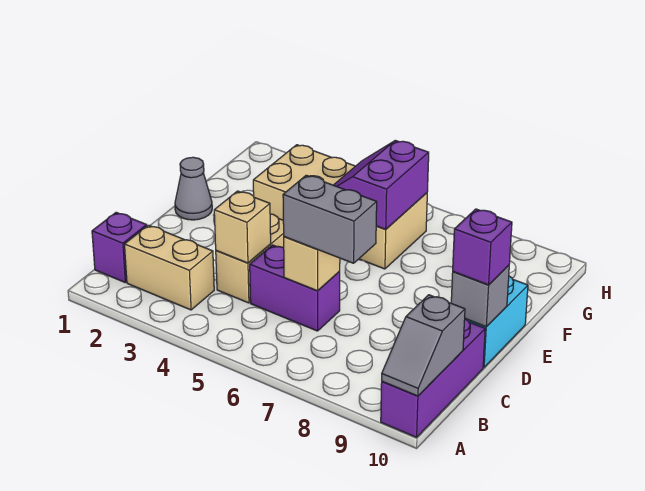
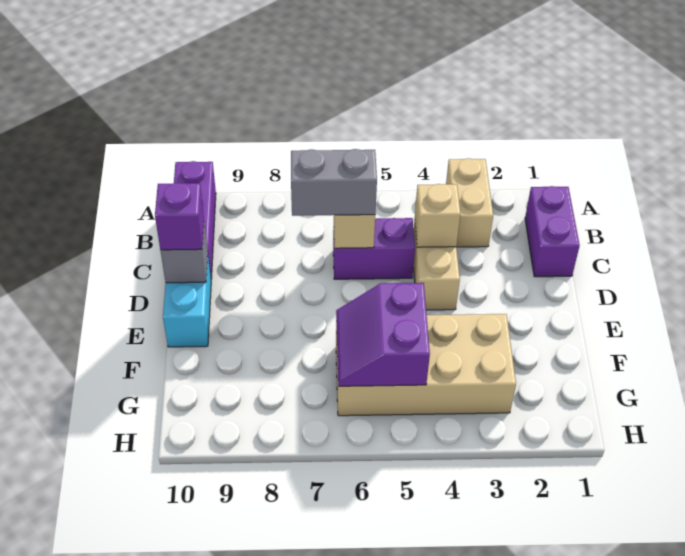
grey slope A10:B10 level 2 top B -> none
purple brick B1 level 1 -> purple brick B1:C1 level 1
tan brick B2:B3 level 1 -> tan brick A3:B3 level 1
grey cone E1 level 1 -> none
purple slope F5:G6 level 2 top 6 -> purple slope F5:G6 level 2 top 5

